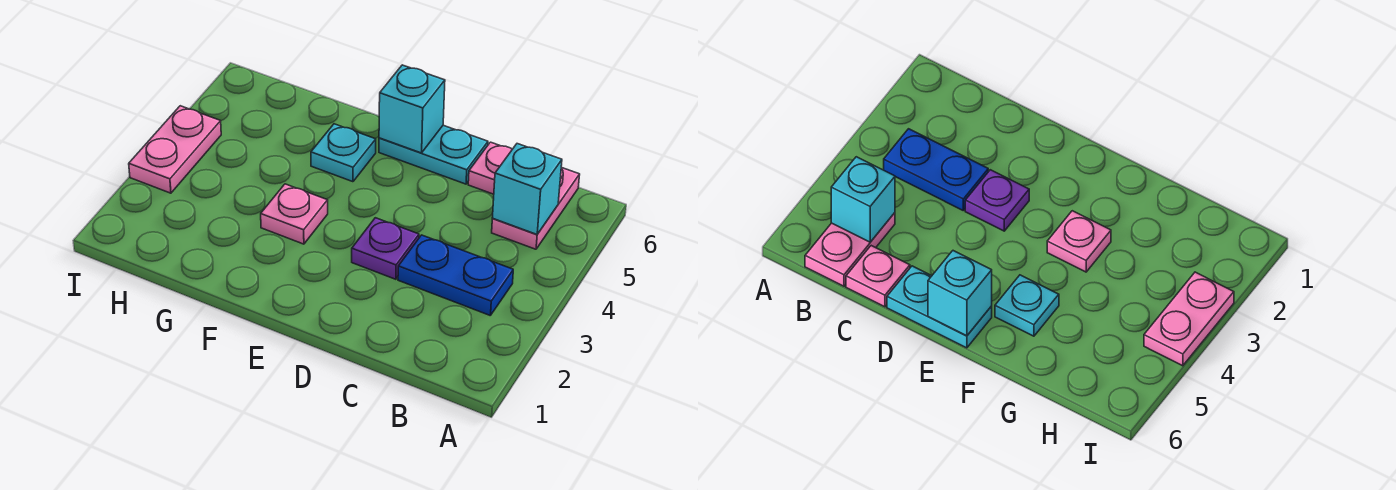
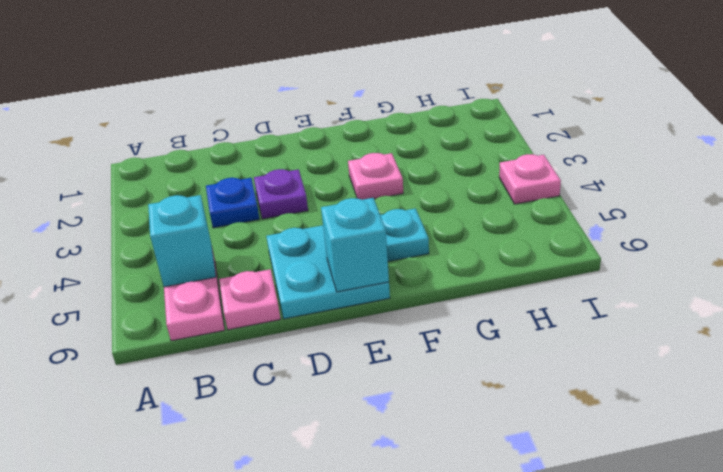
blue plate B3:C3 level 1 -> blue plate C3 level 1
cyan plate D6:E6 level 1 -> cyan plate D5:E6 level 1
pink plate I3:I4 level 1 -> pink plate I4 level 1

